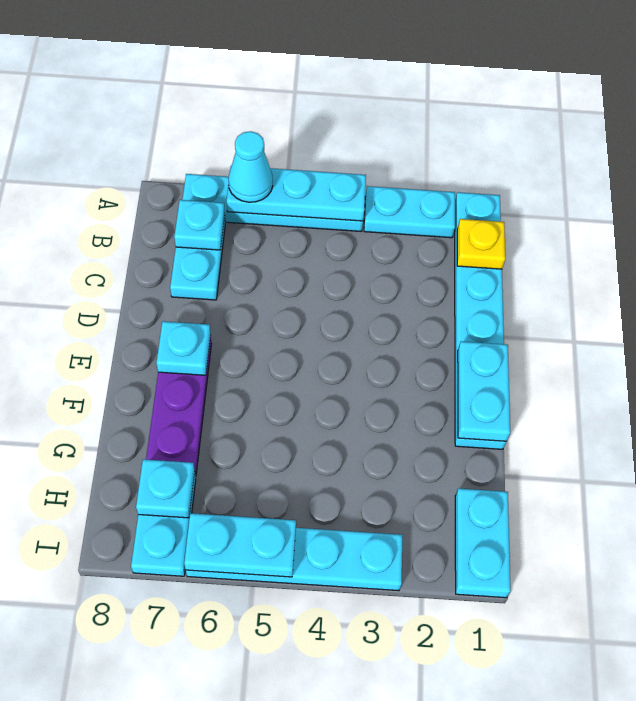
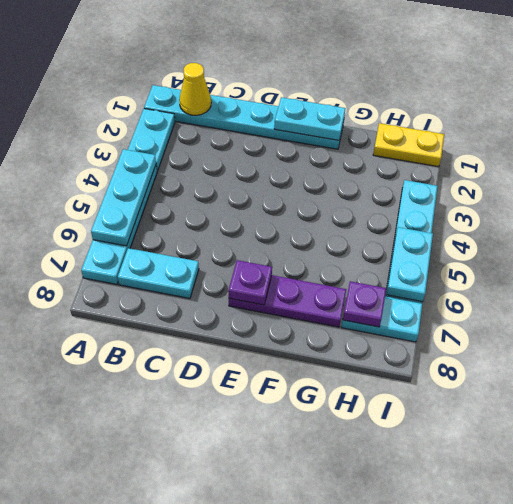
cyan cone A6 level 3 -> none
yellow plate B1 level 2 -> yellow cone B1 level 2
cyan plate B7 level 2 -> none
cyan plate E7 level 2 -> purple plate E7 level 2
cyan plate H1:I1 level 1 -> yellow plate H1:I1 level 1
cyan plate H7 level 2 -> purple plate H7 level 2

